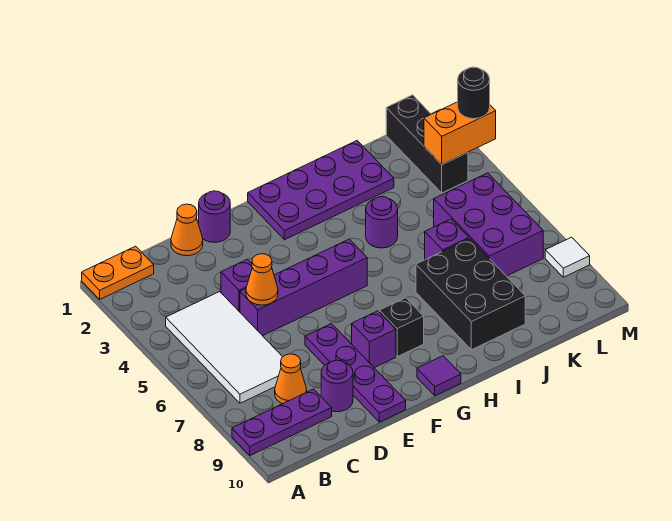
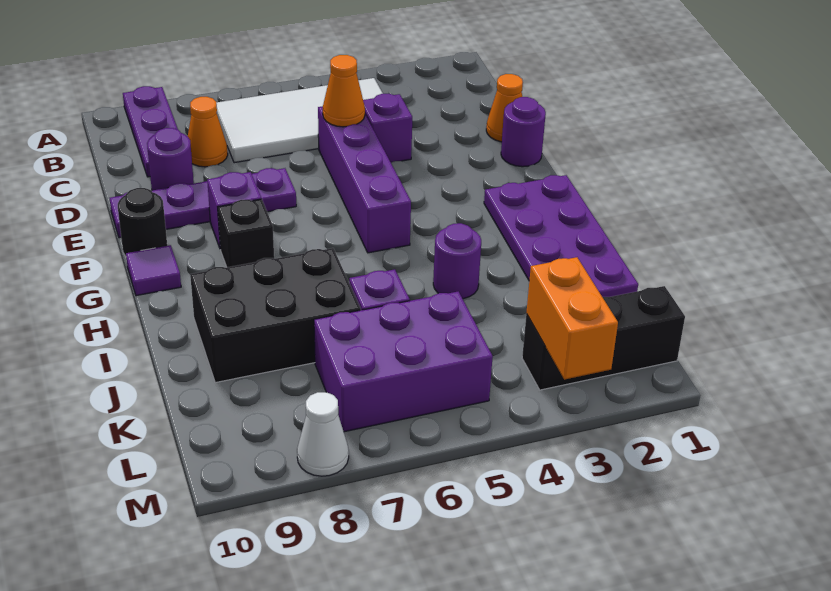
orange plate A1:B1 level 1 -> none
black round brick M3 level 3 -> black round brick F10 level 1
white tile M8 level 1 -> white cone M8 level 1

